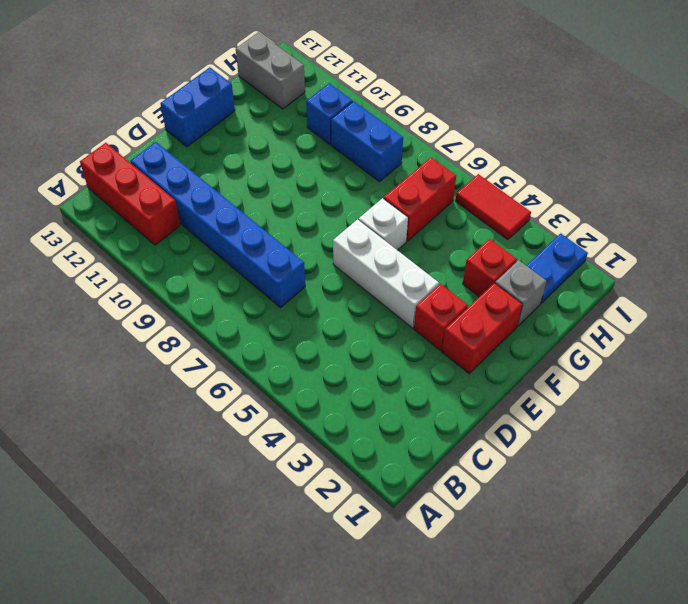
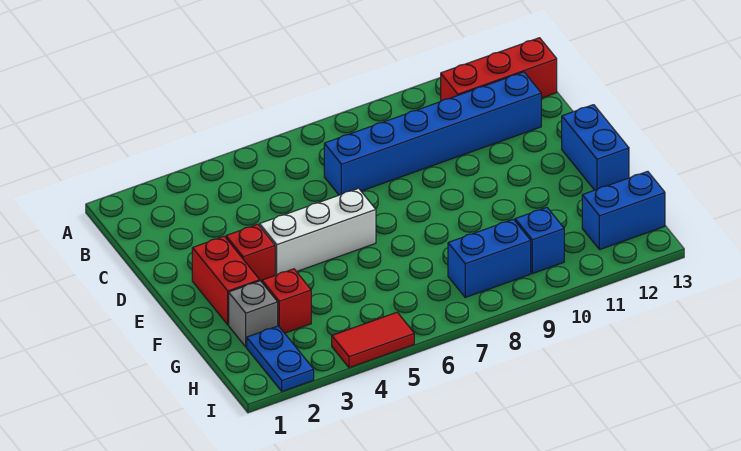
white brick F6 level 1 -> none
red brick G6:H6 level 1 -> none
grey brick H12:H13 level 1 -> blue brick H12:H13 level 1

